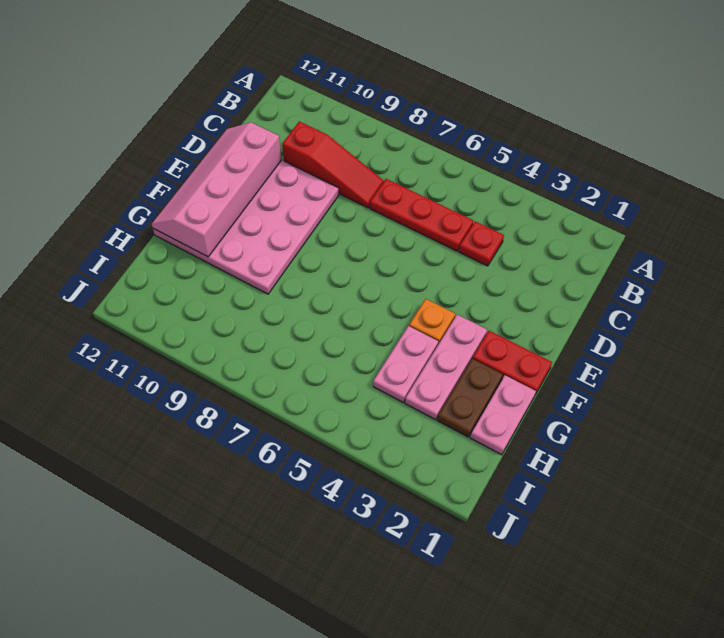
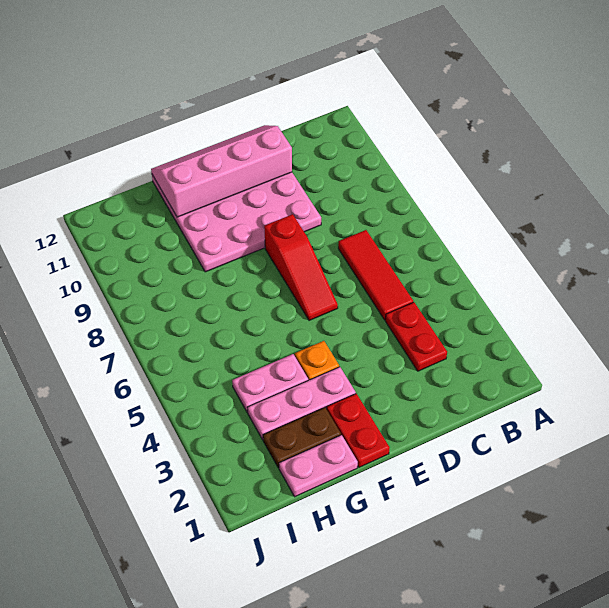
red plate C4 level 1 -> red plate C3:C4 level 1
red plate C5:C7 level 1 -> red tile C5:C7 level 1
red slope C8:C10 level 1 top 10 -> red slope E6:E8 level 1 top 8

